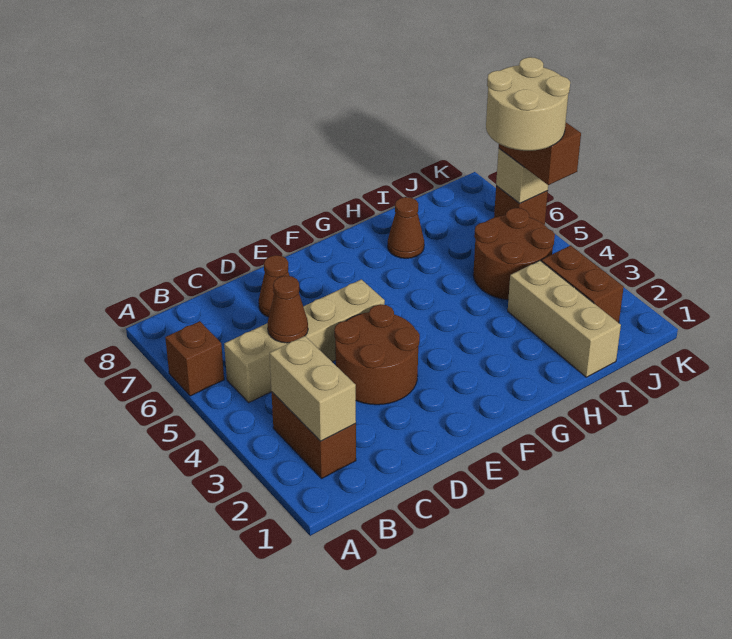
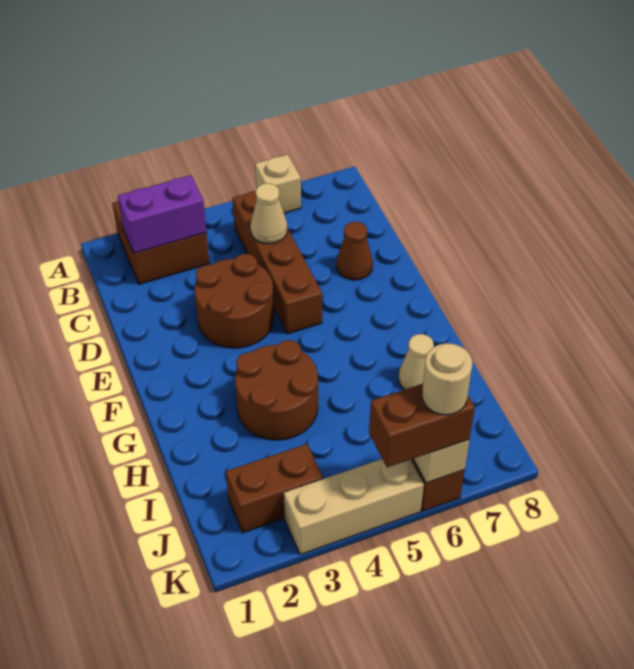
brown brick A6 level 1 -> tan brick A6 level 1
brown brick B2:B3 level 1 -> brown brick A2:B3 level 1
tan brick B2:B3 level 2 -> purple brick B2:B3 level 2
tan brick B5:E5 level 1 -> brown brick B5:E5 level 1
brown cone C5 level 2 -> tan cone C5 level 2
brown cone H7 level 1 -> tan cone H7 level 1
tan brick I1:I3 level 1 -> tan brick K3:K5 level 1
brown round brick I4:J5 level 1 -> brown round brick G3:H4 level 1
tan round brick J5:K6 level 4 -> tan round brick K6 level 4

